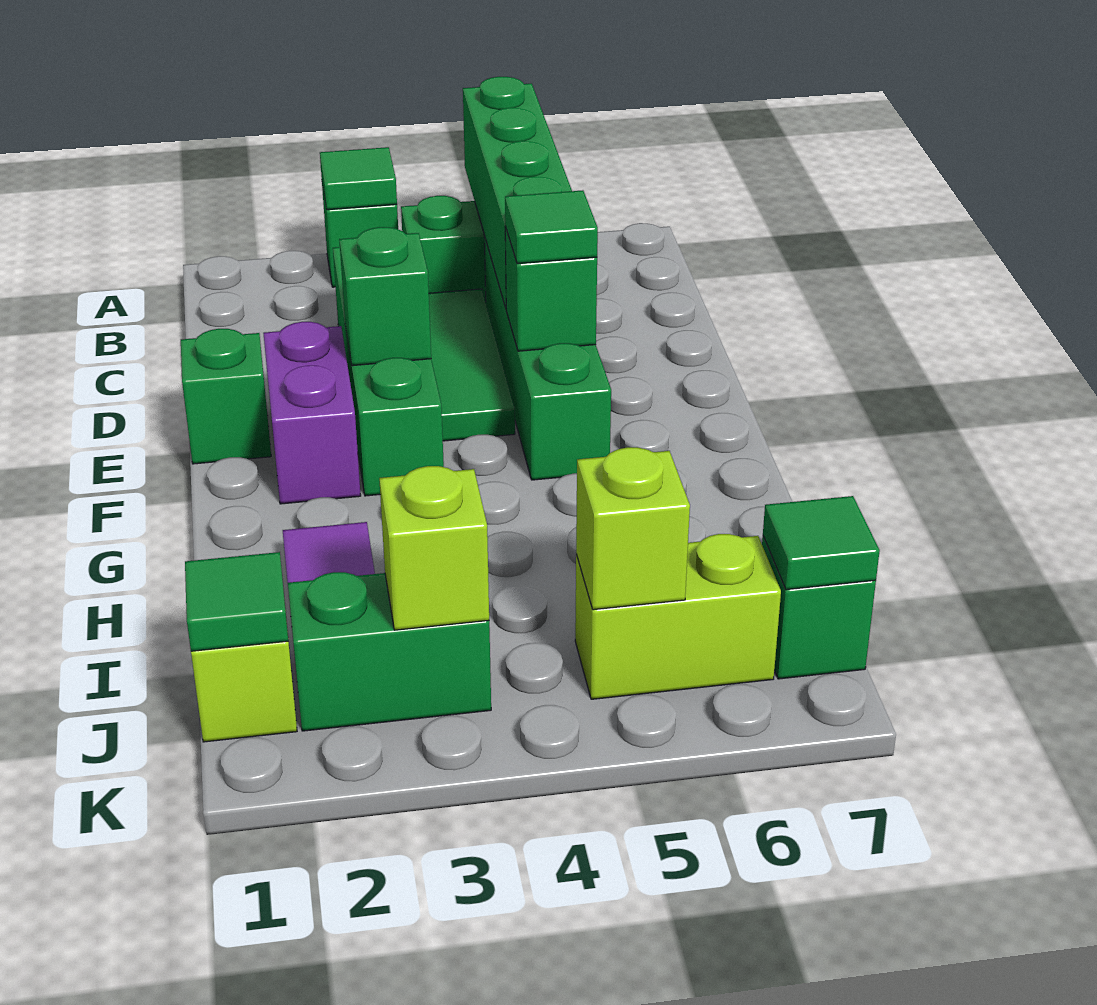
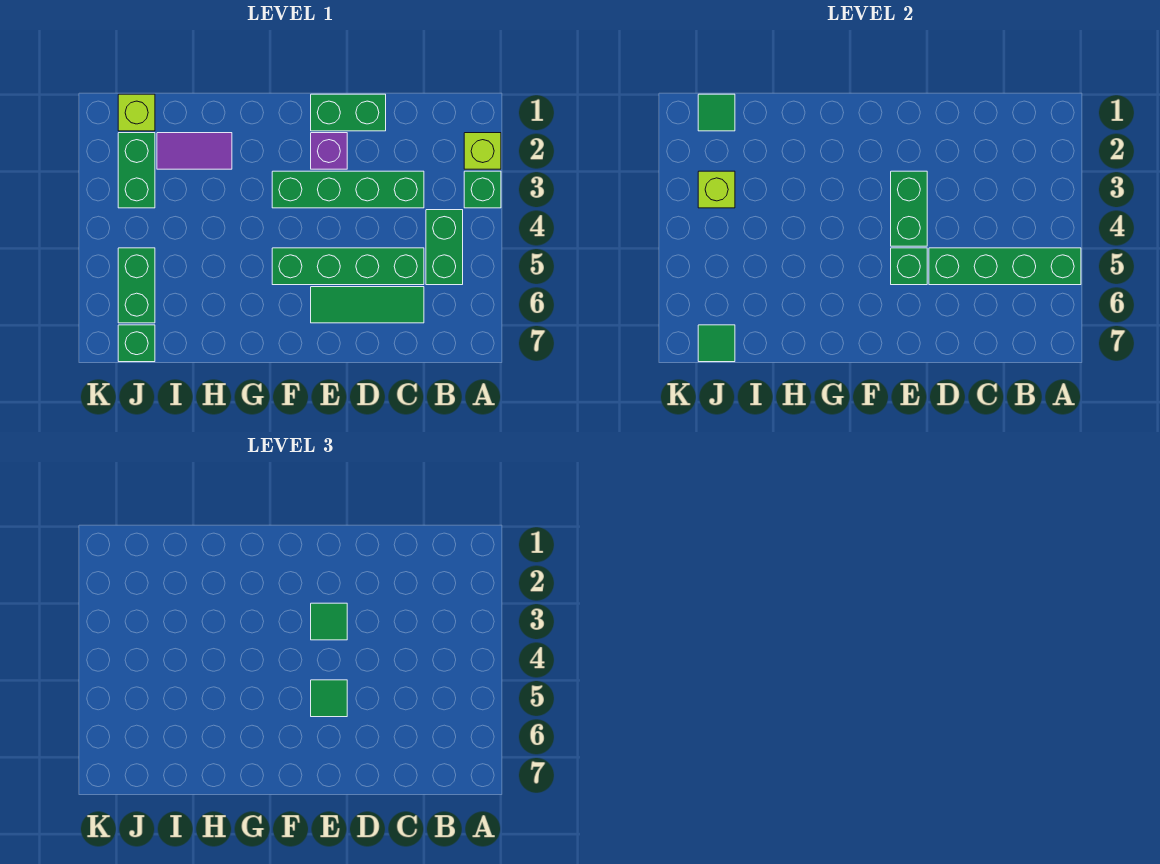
green tile A3 level 2 -> green tile E3 level 3
green tile C4:E4 level 1 -> green tile C6:E6 level 1
green brick E1 level 1 -> green brick D1:E1 level 1
purple brick E2:F2 level 1 -> purple brick E2 level 1
green brick E3 level 2 -> green brick E3:E4 level 2
lime brick J5:J6 level 1 -> green brick J5:J6 level 1
lime brick J5 level 2 -> lime brick A2 level 1

